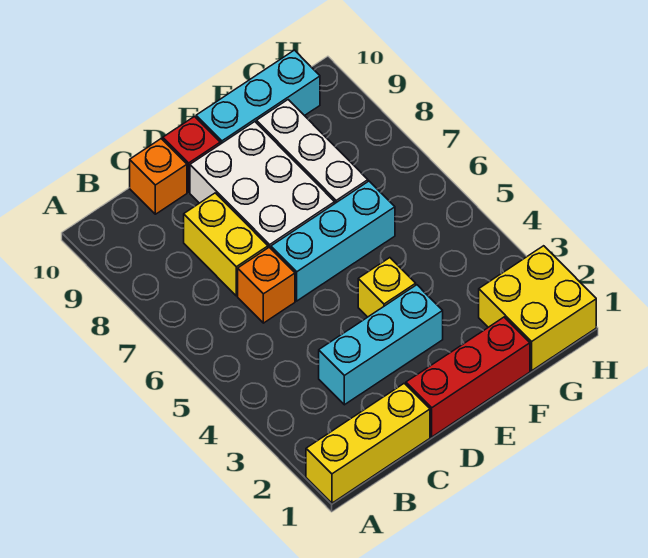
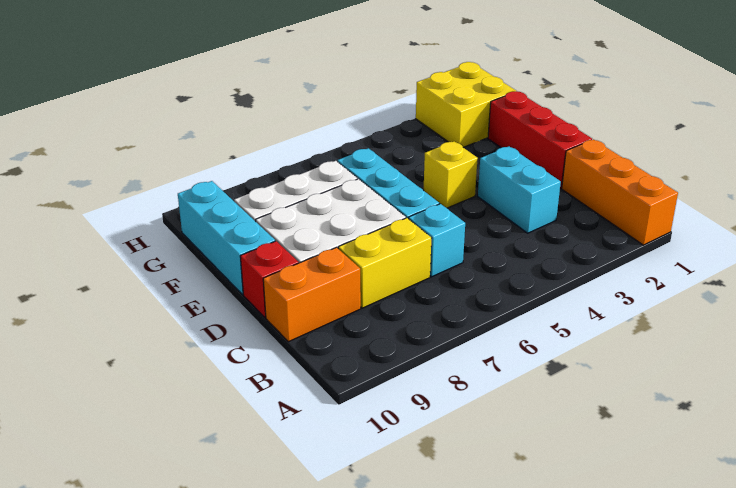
yellow brick A1:C1 level 1 -> orange brick A1:C1 level 1
cyan brick C3:E3 level 1 -> cyan brick C3:D3 level 1
orange brick C6 level 1 -> cyan brick C6 level 1
orange brick C10 level 1 -> orange brick C9:C10 level 1

